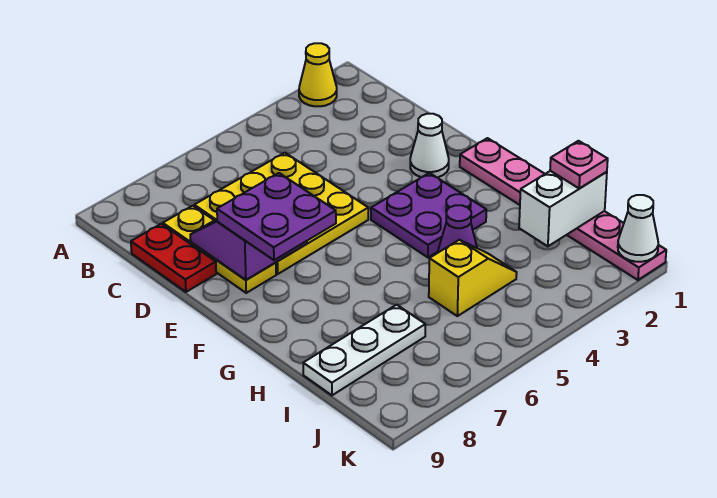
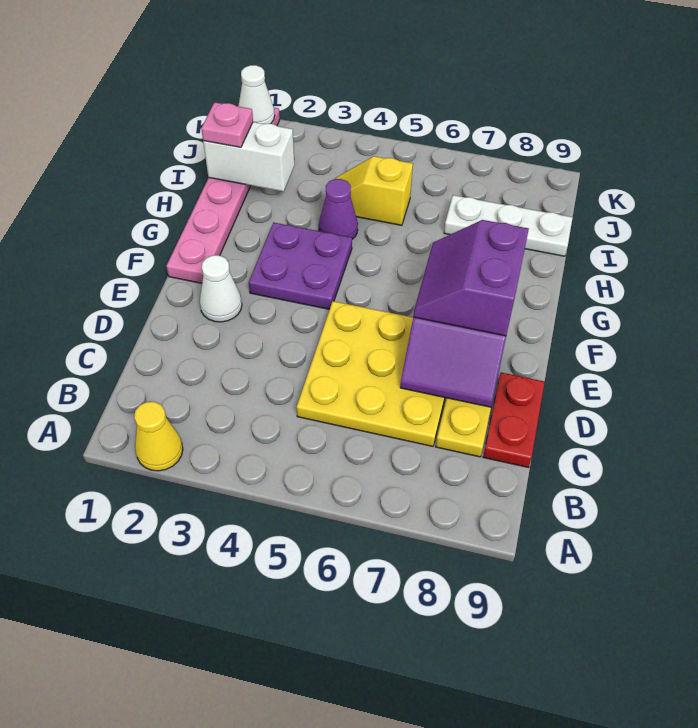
purple plate E7:F8 level 3 -> purple slope E7:F8 level 3 top 8

